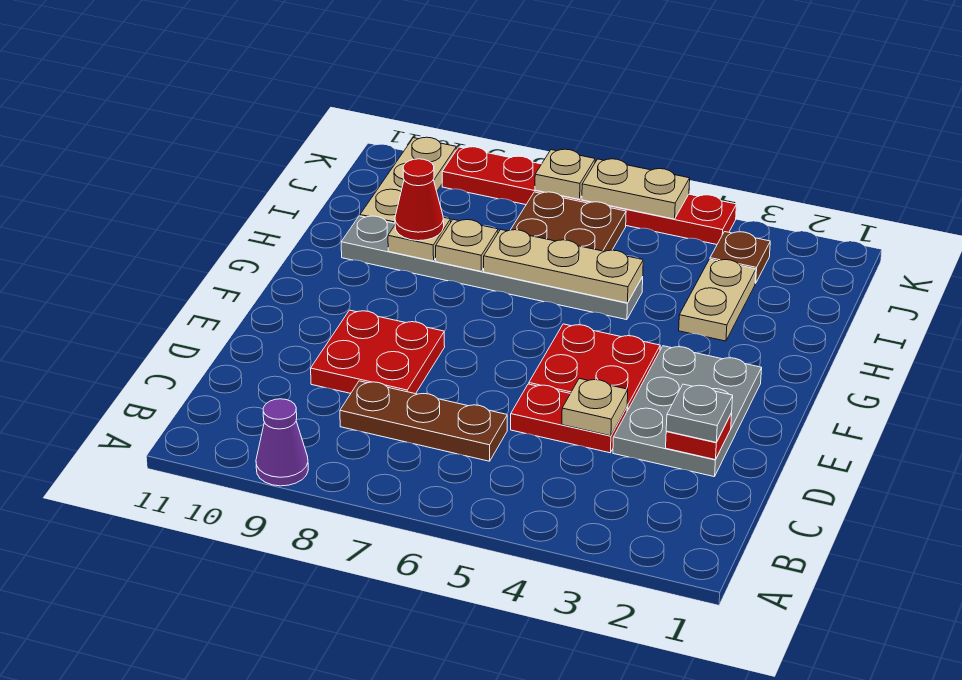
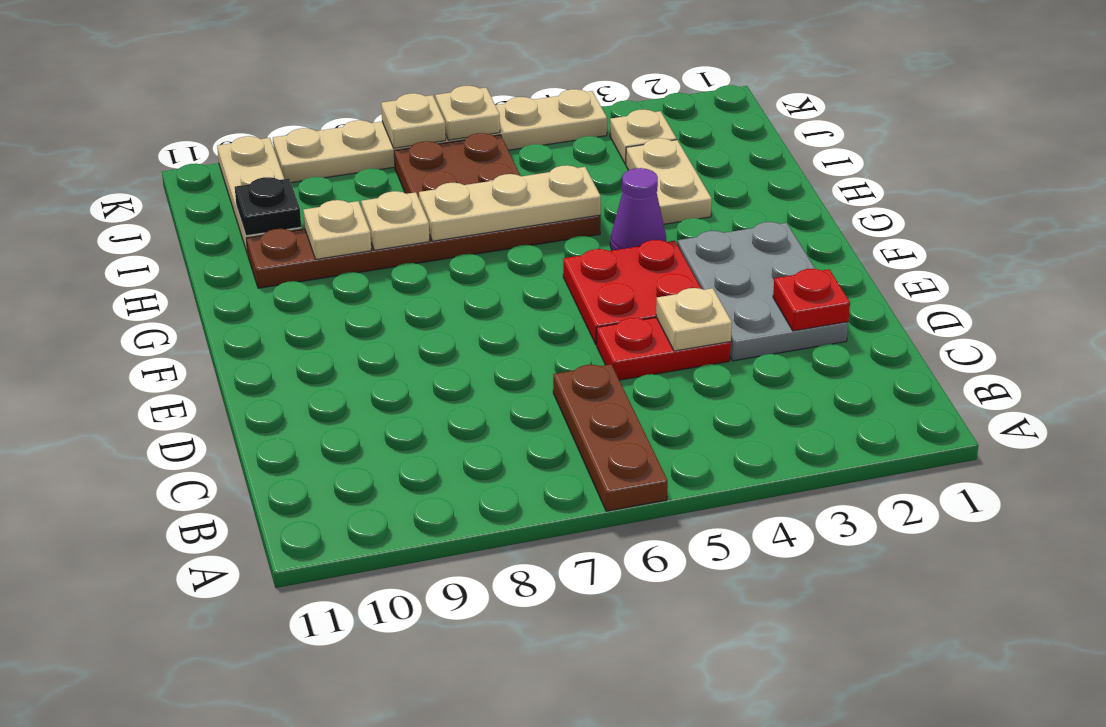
purple cone A9 level 1 -> purple cone G4 level 1
brown plate C6:C8 level 1 -> brown plate A6:C6 level 1
grey plate D2 level 3 -> none
red plate D8:E9 level 1 -> none
grey plate H5:H10 level 1 -> brown plate H5:H10 level 1
red cone H9 level 3 -> none
none -> black plate I10 level 2
brown plate J3 level 1 -> tan plate J3 level 1
red plate K4:K9 level 1 -> tan plate K4:K9 level 1
tan plate K5:K6 level 2 -> tan plate K6 level 2

